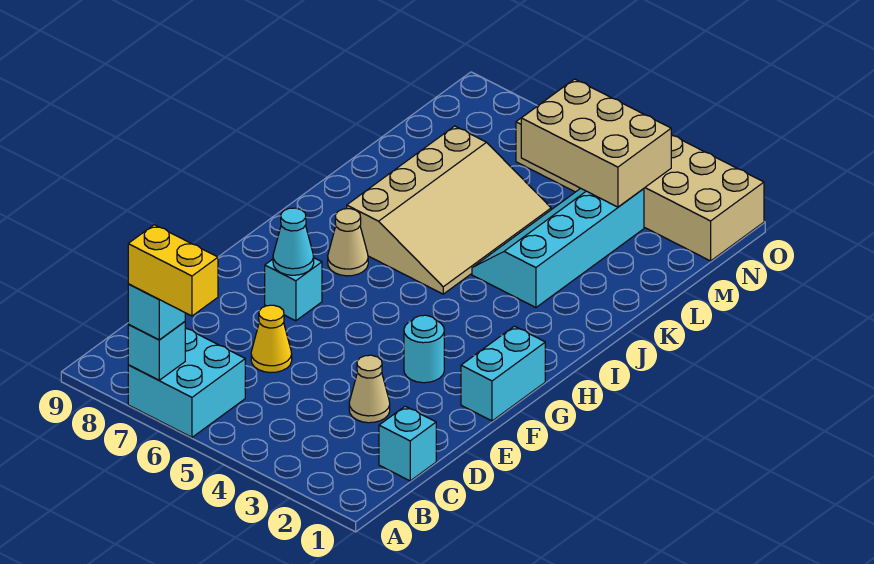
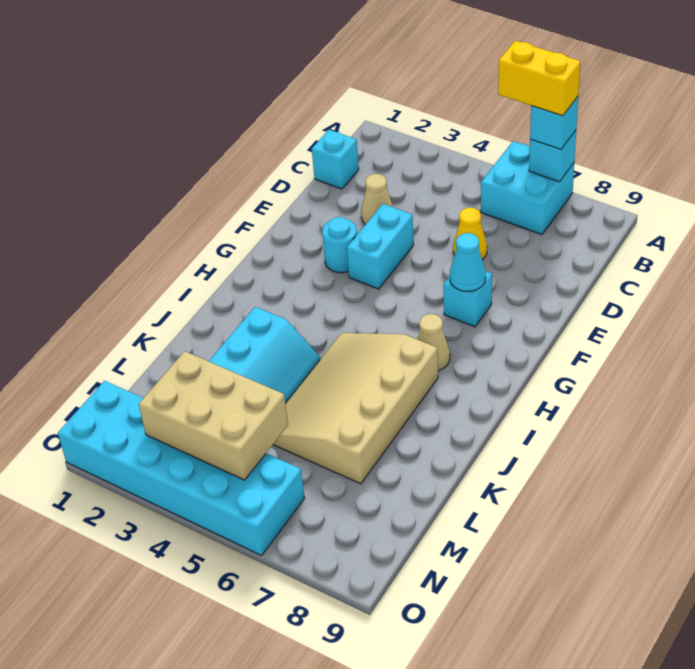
cyan brick F1:G1 level 1 -> cyan brick E4:F4 level 1
tan brick N1:O6 level 1 -> cyan brick N1:O6 level 1

